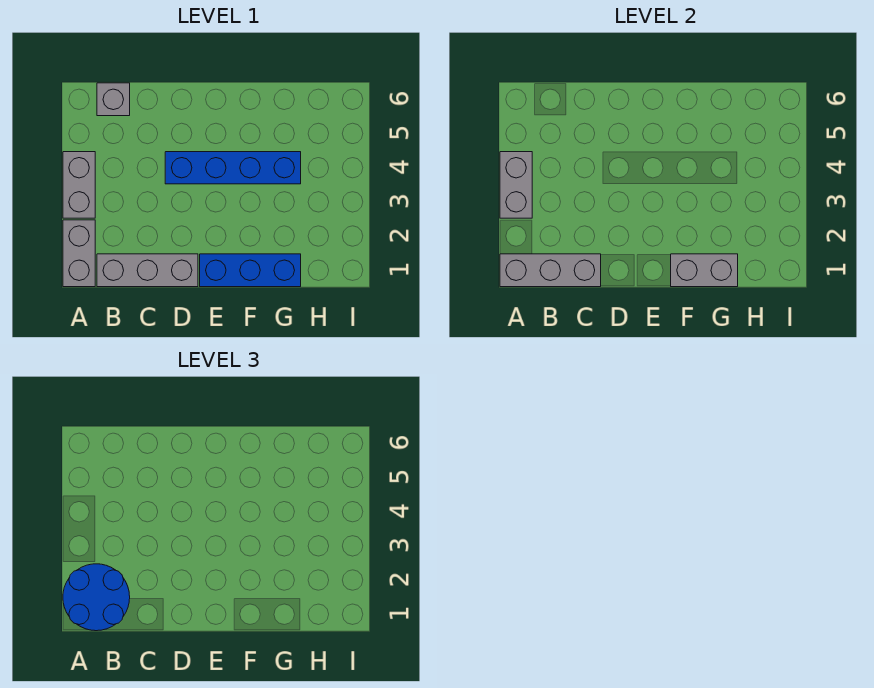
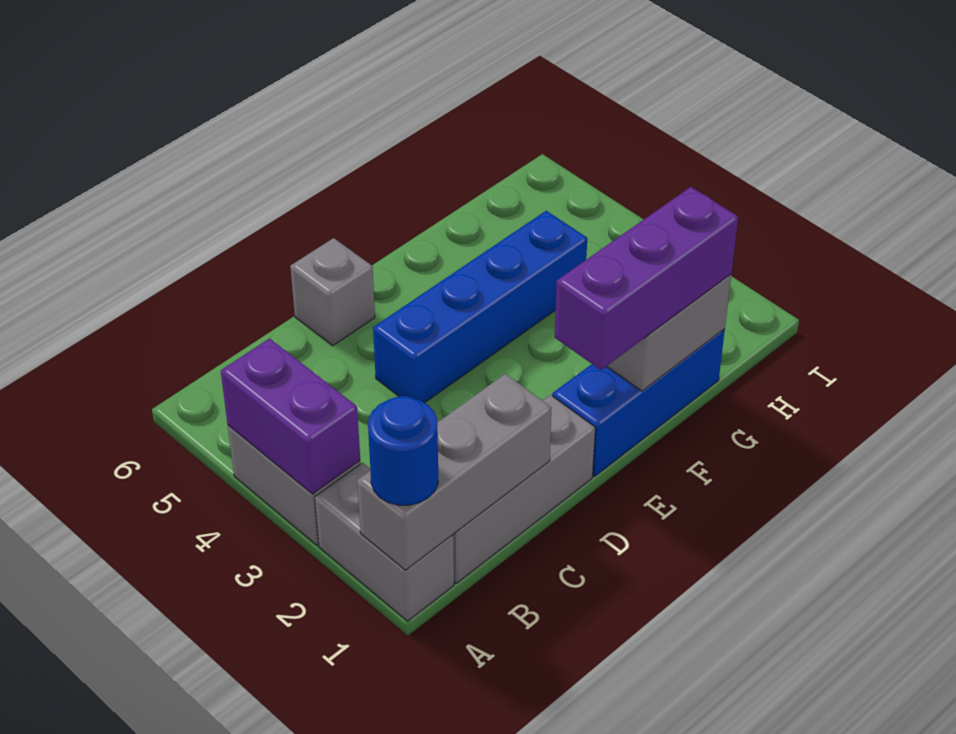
blue round brick A1:B2 level 3 -> blue round brick A1 level 3
grey brick A3:A4 level 2 -> purple brick A3:A4 level 2
grey brick B6 level 1 -> grey brick D6 level 1
none -> purple brick E1:G1 level 3

